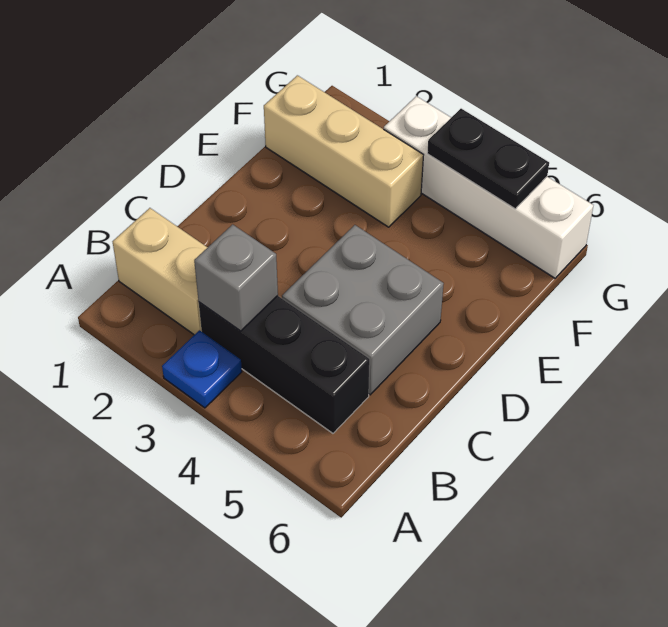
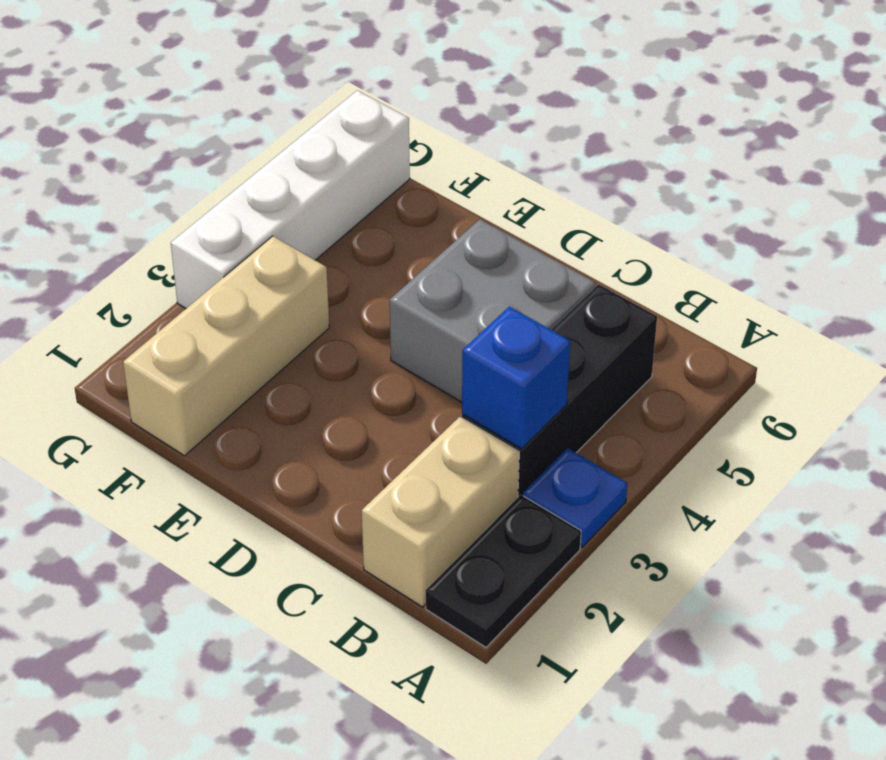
grey brick B3 level 2 -> blue brick B3 level 2
black plate G4:G5 level 2 -> black plate A1:A2 level 1

